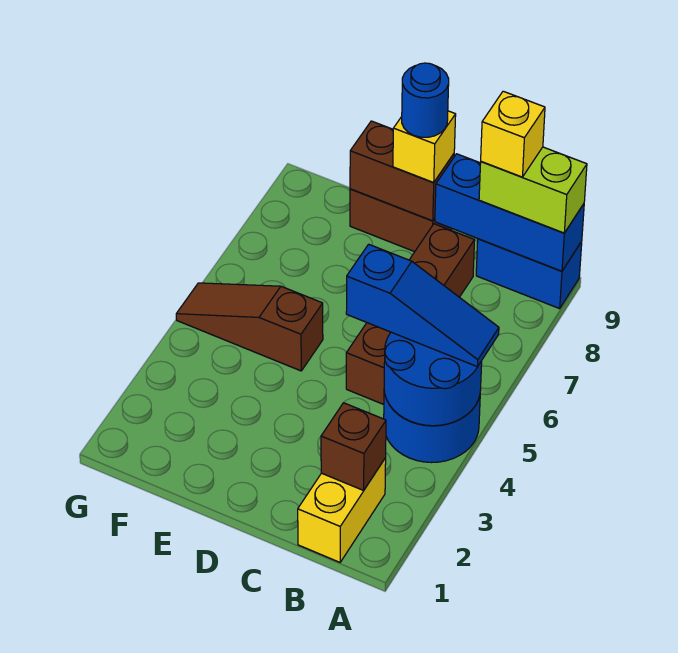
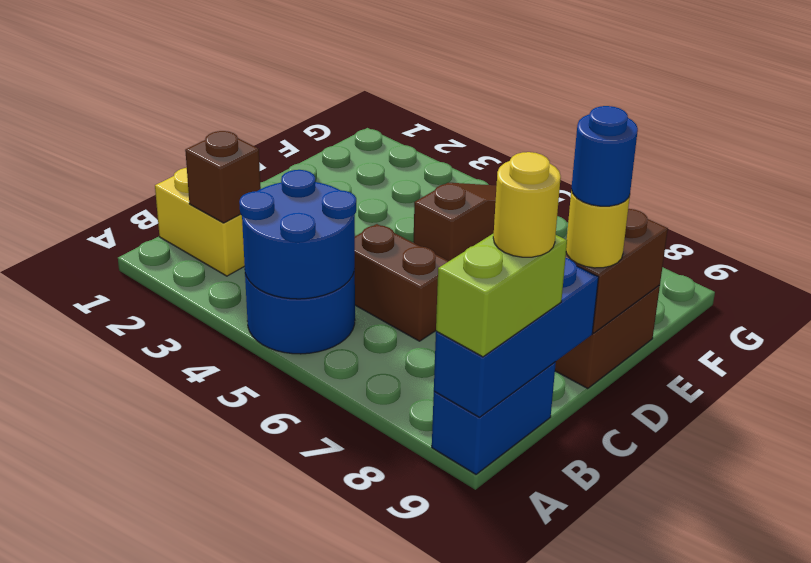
blue slope A5:C5 level 3 top C -> none
yellow brick B9 level 4 -> yellow round brick B9 level 4
brown brick C5:C8 level 1 -> brown brick C5:C6 level 1
yellow brick D9 level 3 -> yellow round brick D9 level 3

